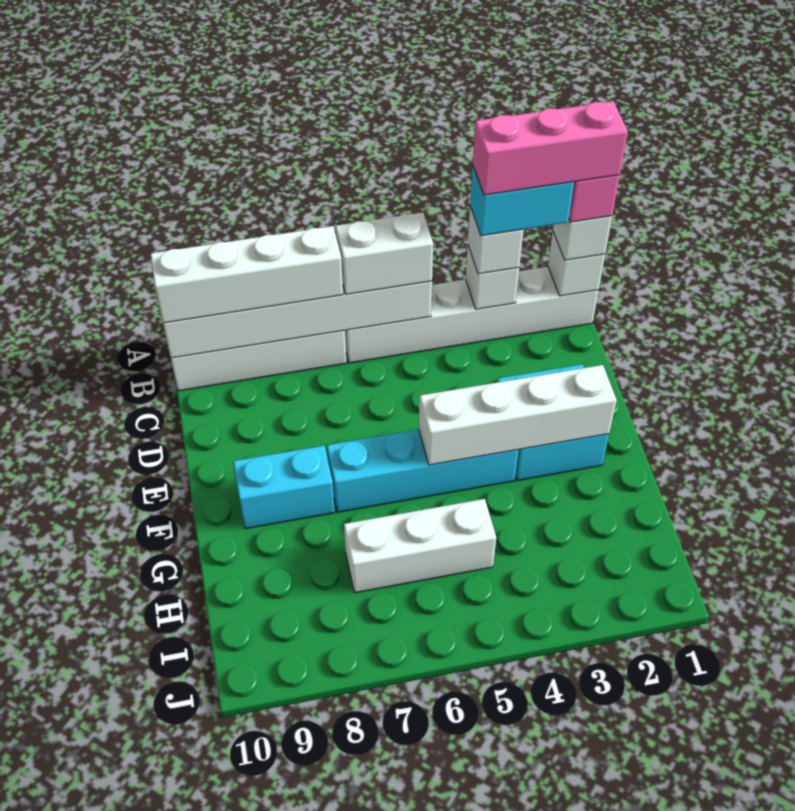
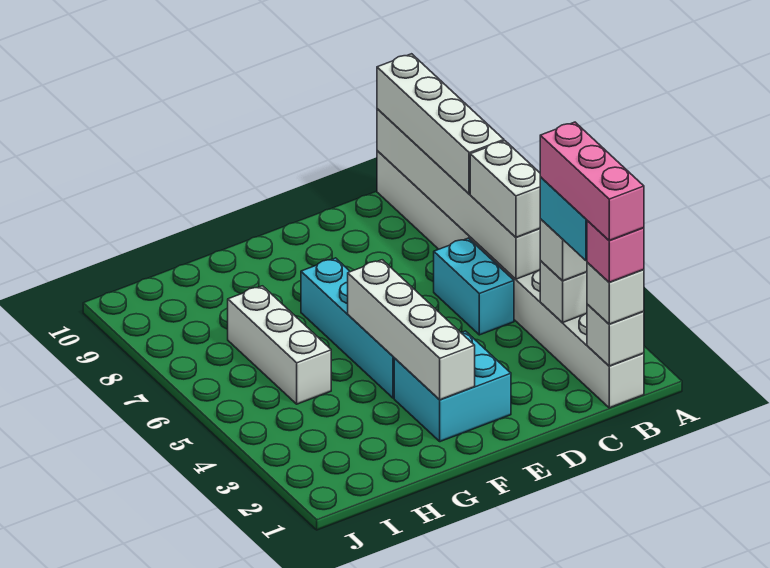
cyan brick F8:F9 level 1 -> cyan brick C5:C6 level 1

